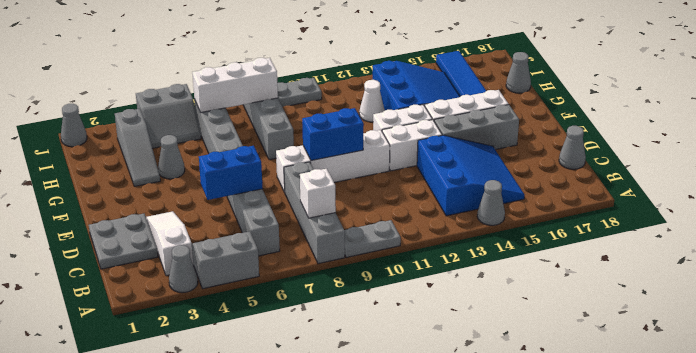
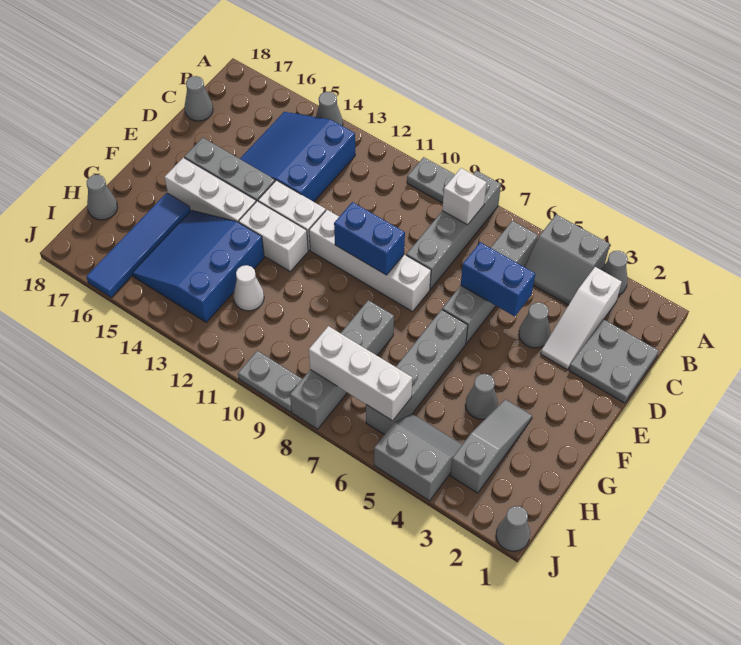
none -> grey cone D4 level 1

